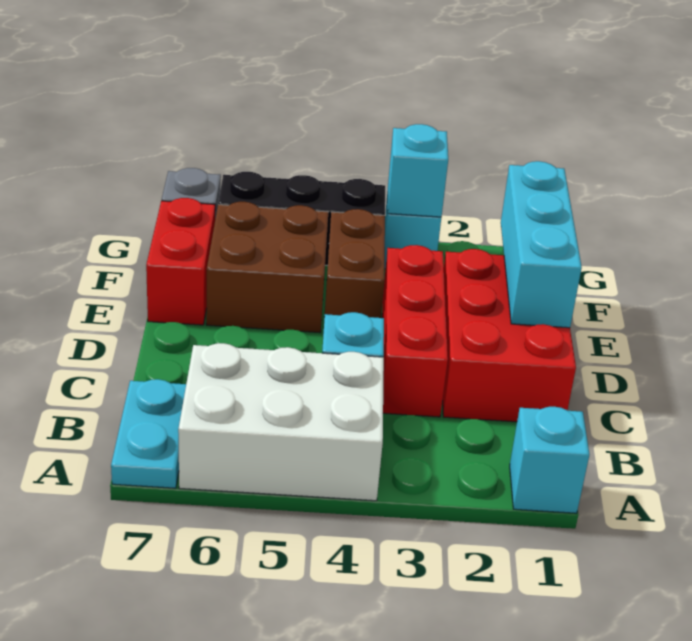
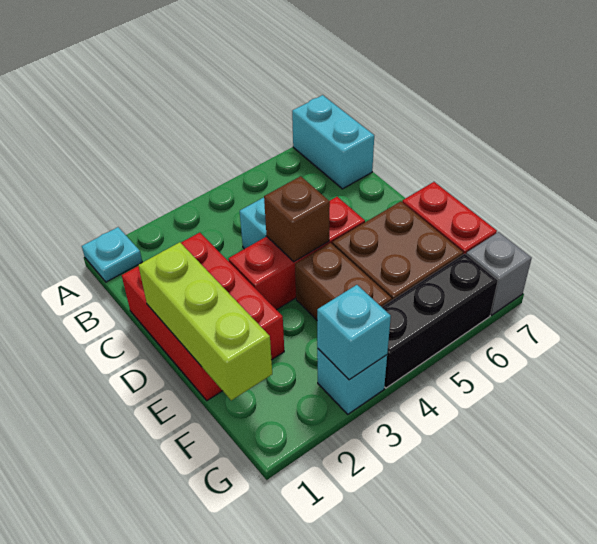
cyan brick A1 level 1 -> cyan plate A1 level 1
white brick A4:B6 level 1 -> none
cyan plate A7:B7 level 1 -> cyan brick A7:B7 level 1
red brick C3:E3 level 1 -> red brick D3:D5 level 1
cyan brick D1:F1 level 2 -> lime brick D1:F1 level 2
none -> brown brick D4 level 2

